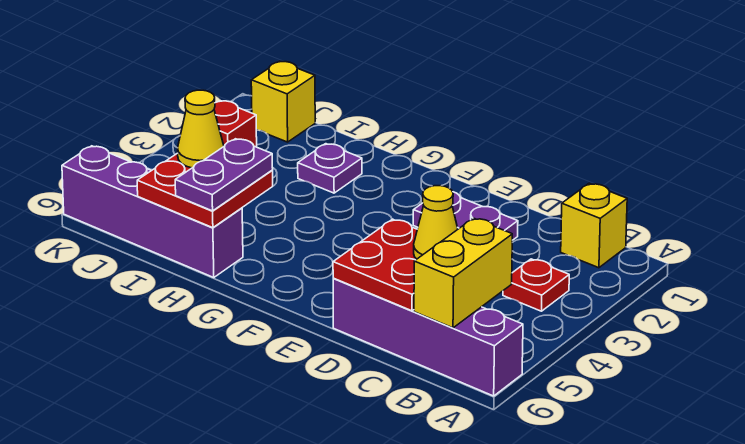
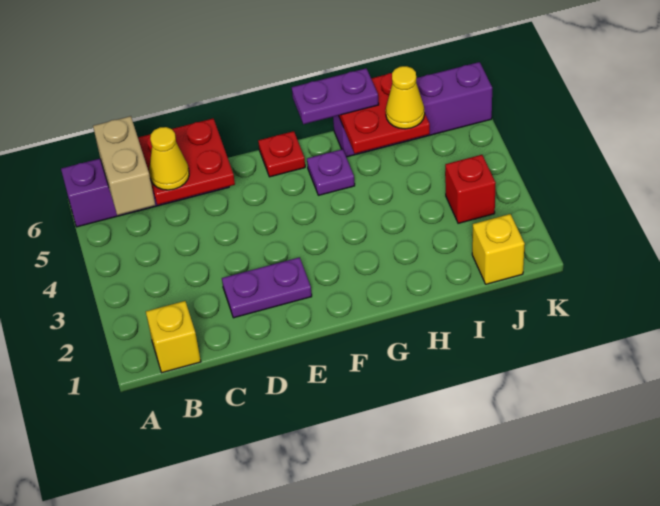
red plate B3 level 1 -> red plate F6 level 1
yellow brick B5:B6 level 2 -> tan brick B5:B6 level 2
purple plate H2 level 1 -> purple plate G5 level 1
purple plate H5:H6 level 3 -> purple plate G6:H6 level 3

